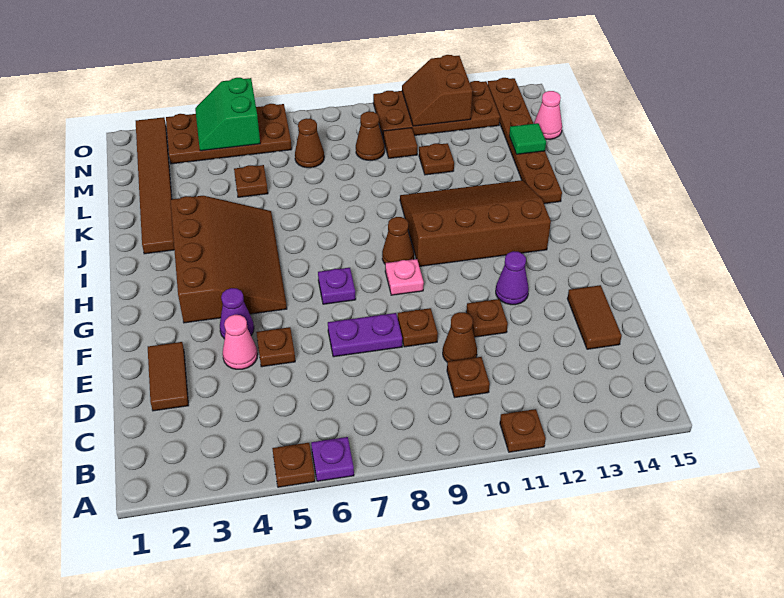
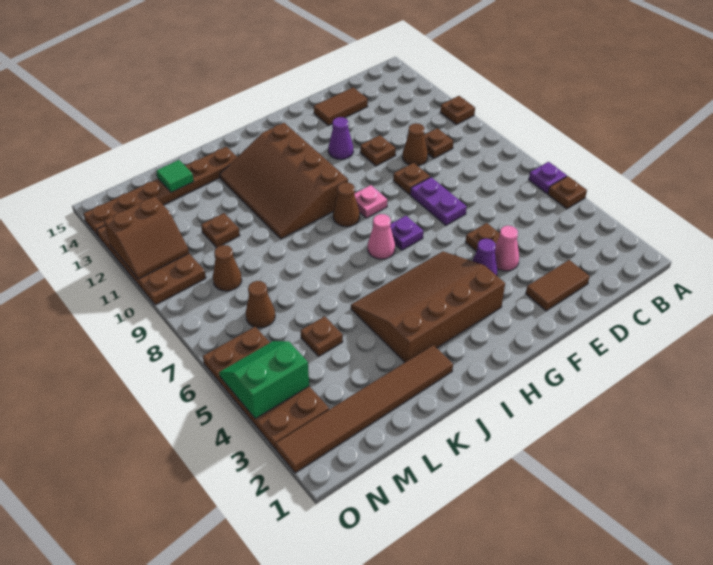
brown tile M10 level 1 -> none
pink cone M15 level 1 -> pink cone H7 level 1
green slope N4:O5 level 2 top 5 -> green slope N4:O5 level 2 top 4

